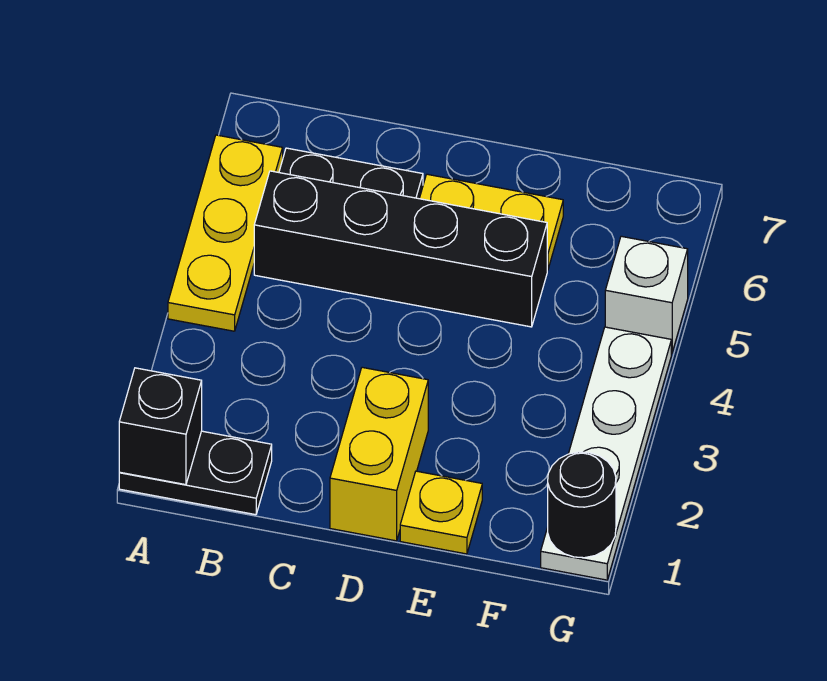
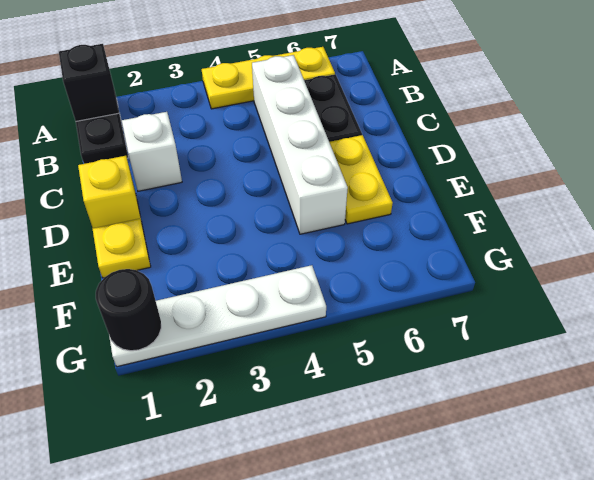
black brick B5:E5 level 1 -> white brick B5:E5 level 1
yellow brick D1:D2 level 1 -> yellow brick D1 level 1
white brick G5 level 1 -> white brick C2 level 1

